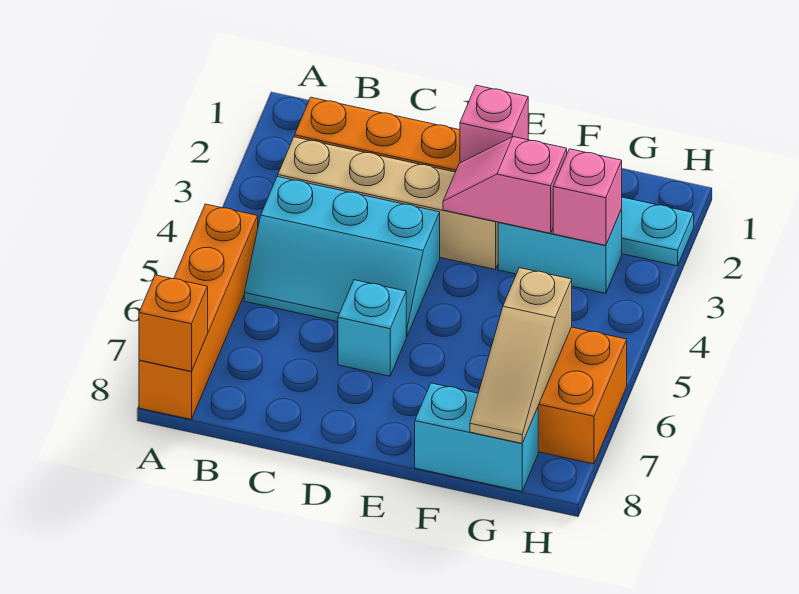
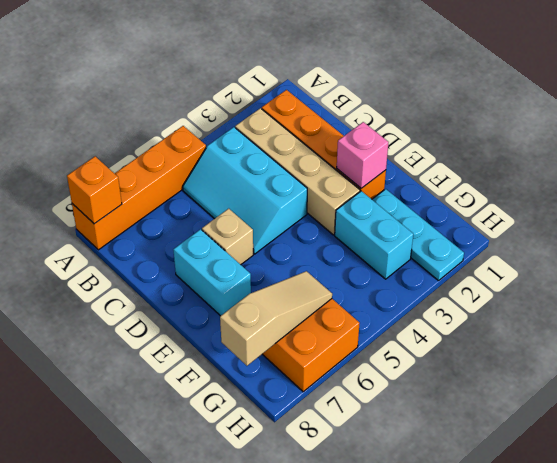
cyan brick D6 level 1 -> tan brick D6 level 1
pink slope E3:F3 level 2 top F -> none
cyan brick F8:G8 level 1 -> cyan brick D7:E7 level 1
pink brick G3 level 2 -> none
tan slope G6:G8 level 2 top 6 -> tan slope G6:G8 level 2 top 8

